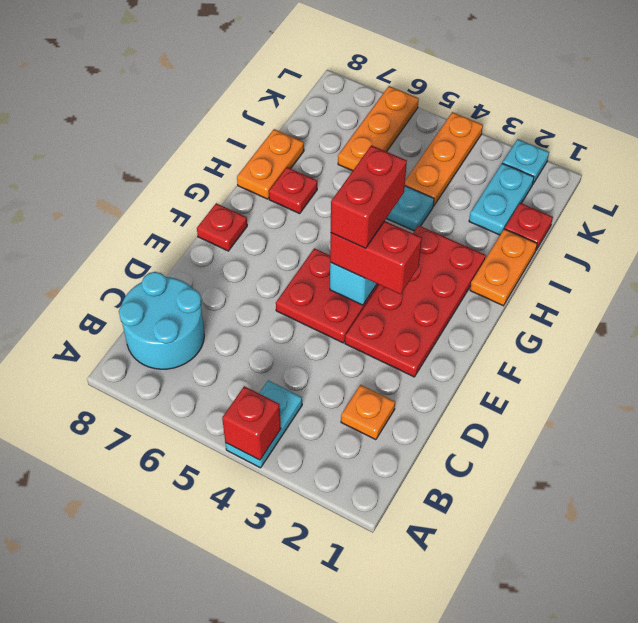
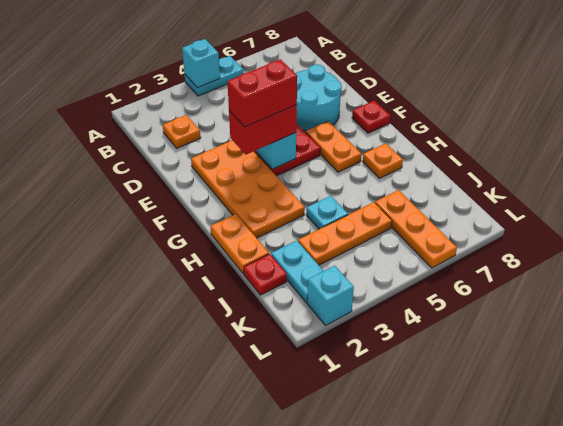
cyan plate A4:B4 level 1 -> cyan plate A4:A5 level 1
red brick A4 level 2 -> cyan brick A4 level 2
cyan round brick B7:C8 level 1 -> cyan round brick D6:E7 level 1
red plate E2:H3 level 1 -> orange plate E2:H3 level 1
red brick F4:G4 level 4 -> red brick F3:F4 level 4
red plate H7 level 1 -> orange plate H7 level 1
orange plate H8:I8 level 1 -> orange plate F6:G6 level 1
orange plate J4:L4 level 1 -> orange plate J3:J5 level 1
cyan plate L2 level 1 -> cyan brick L2 level 1

